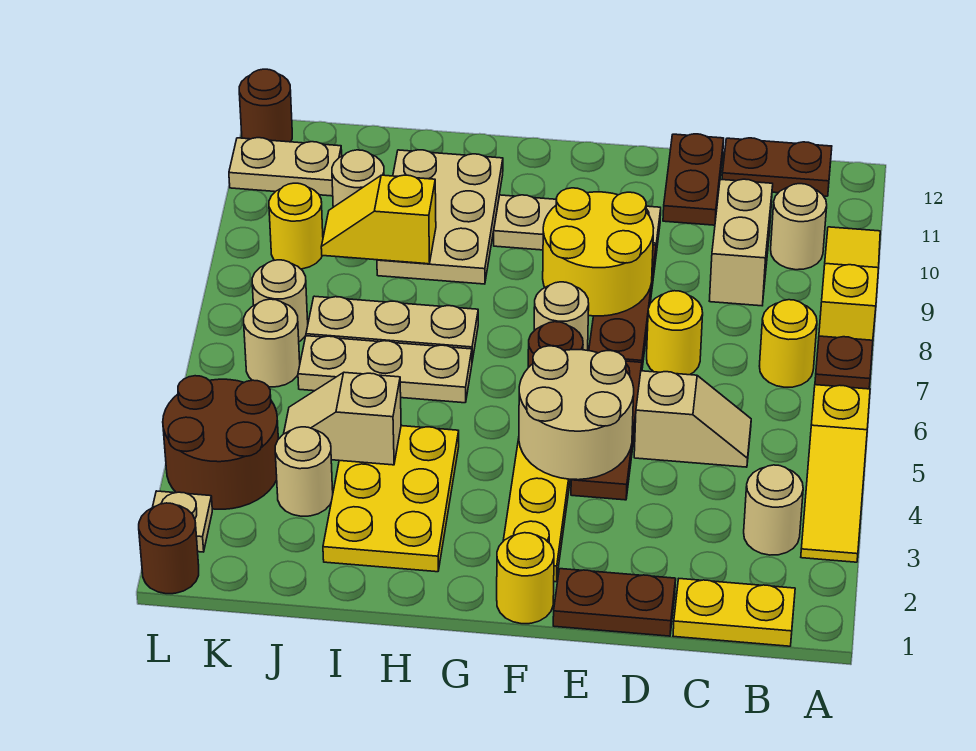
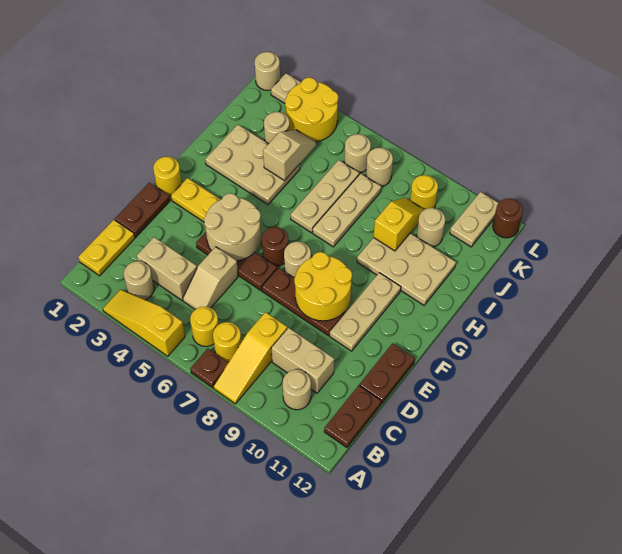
yellow slope A8:A10 level 1 top 8 -> yellow slope A8:C8 level 1 top C
none -> tan brick C3:C4 level 1
yellow round brick D7 level 1 -> yellow round brick B6 level 1
brown plate D11:D12 level 1 -> brown plate D12:E12 level 1
yellow plate H2:I4 level 1 -> tan plate H2:I4 level 1
brown round brick K3:L4 level 1 -> yellow round brick K3:L4 level 1
brown round brick L1 level 1 -> tan round brick L1 level 1

